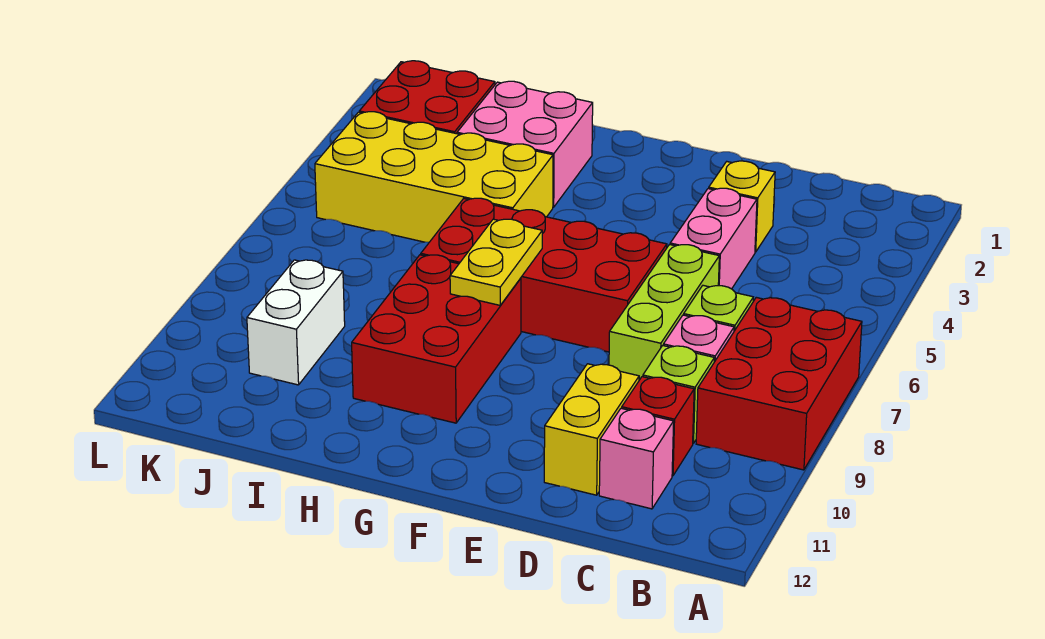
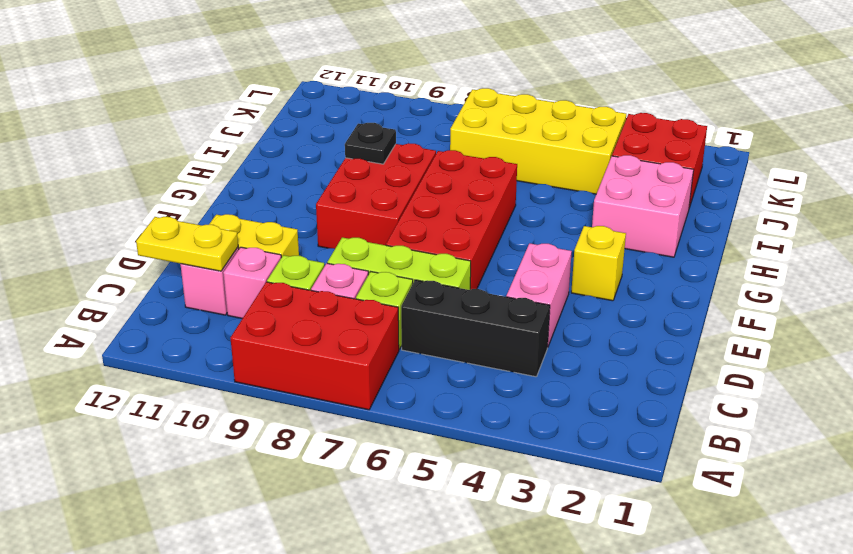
none -> black brick C4:C6 level 1
red brick C10 level 1 -> pink brick C10 level 1
yellow brick D3 level 1 -> yellow brick F3 level 1
pink brick D4:D5 level 1 -> pink brick D4:E4 level 1
yellow plate G7:G8 level 2 -> yellow plate C11:C12 level 2
red brick G8:H10 level 1 -> red brick F8:H9 level 1
yellow brick H4:K5 level 1 -> yellow brick J4:K7 level 1
none -> black plate H9 level 2
white brick J9:J10 level 1 -> none

